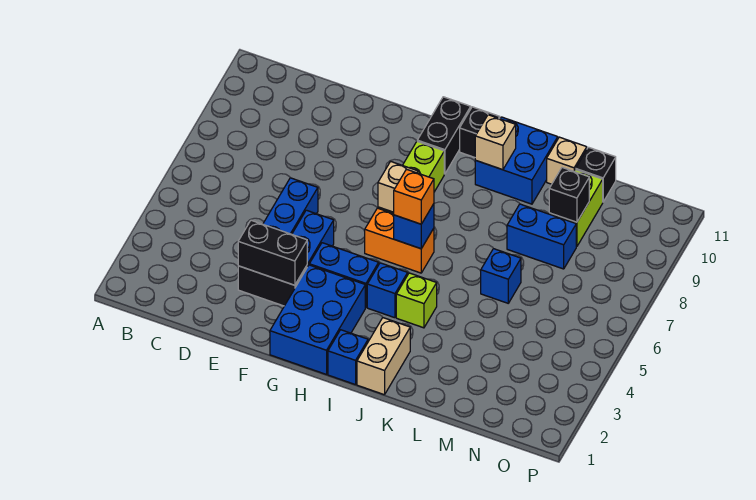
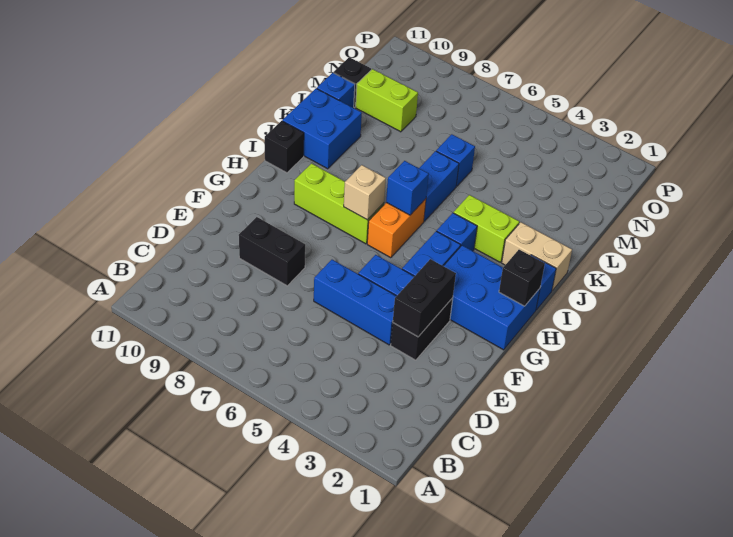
black brick H10:H11 level 1 -> black brick E8:E9 level 1
orange brick I6 level 3 -> none
lime brick J4 level 1 -> lime brick J3:J4 level 1
tan brick J10 level 2 -> none
blue brick L8:M8 level 1 -> blue brick J6:K6 level 1
tan brick L11 level 1 -> blue brick L11 level 1
black brick M9 level 2 -> black brick H1 level 2

